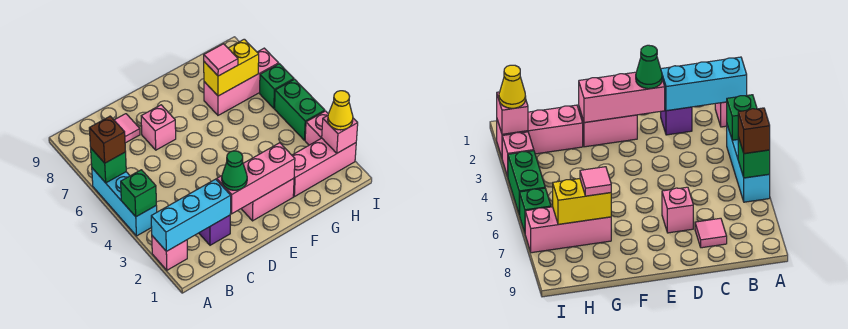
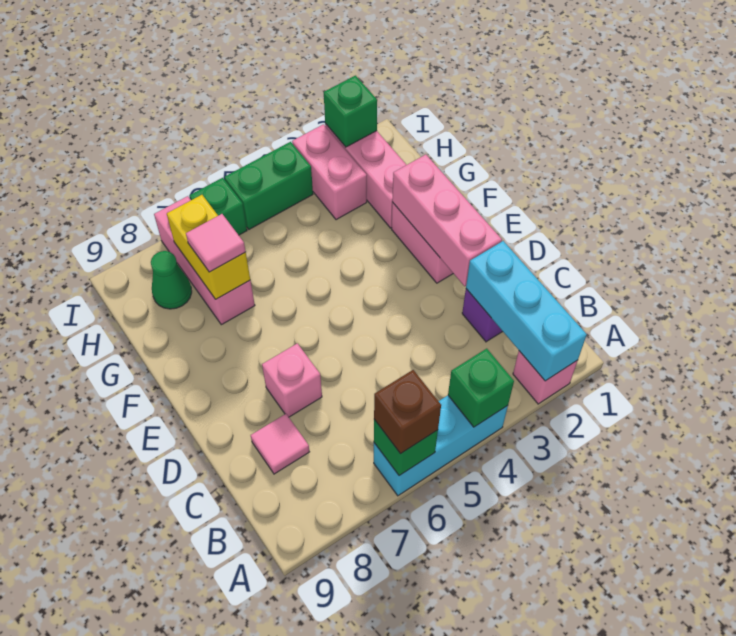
green cone D2 level 3 -> green cone H8 level 1
pink brick I2 level 2 -> green brick I2 level 2
yellow cone I2 level 3 -> none
pink brick I3 level 1 -> pink brick H3:I3 level 1

